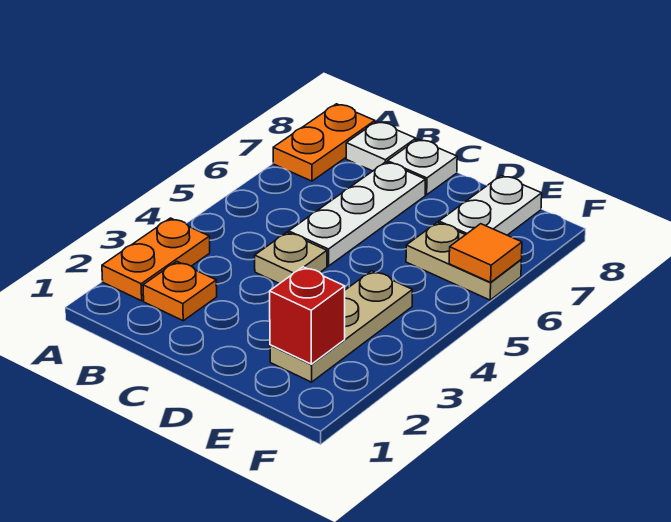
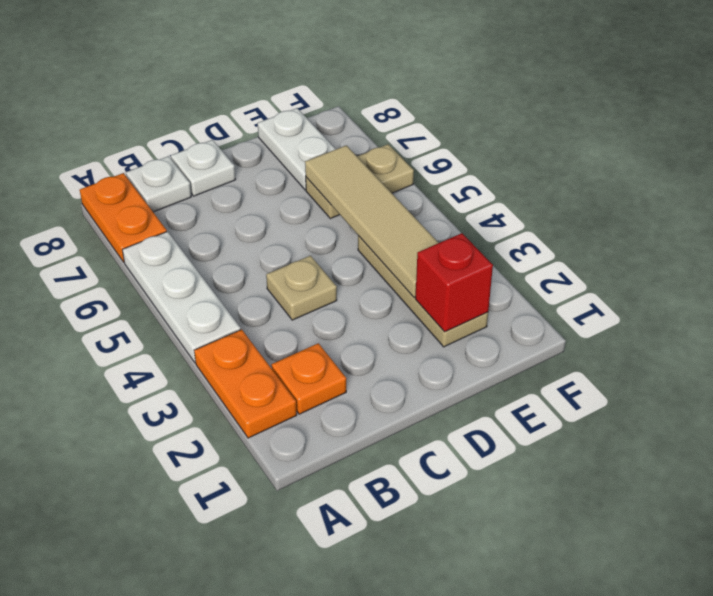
white plate C5:C7 level 1 -> white plate A4:A6 level 1
none -> tan tile E3:E6 level 2
orange tile F6 level 2 -> none

